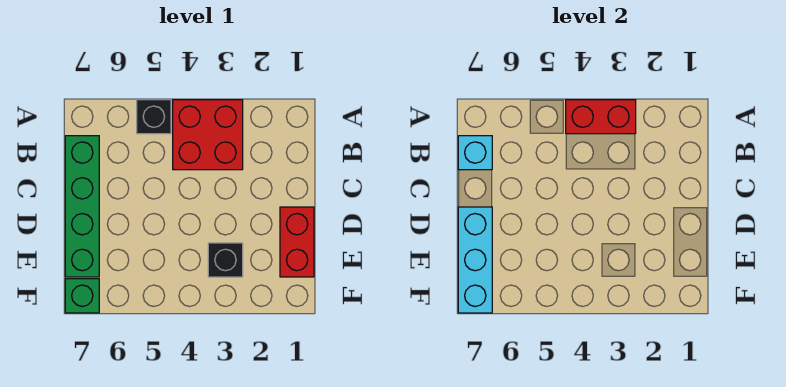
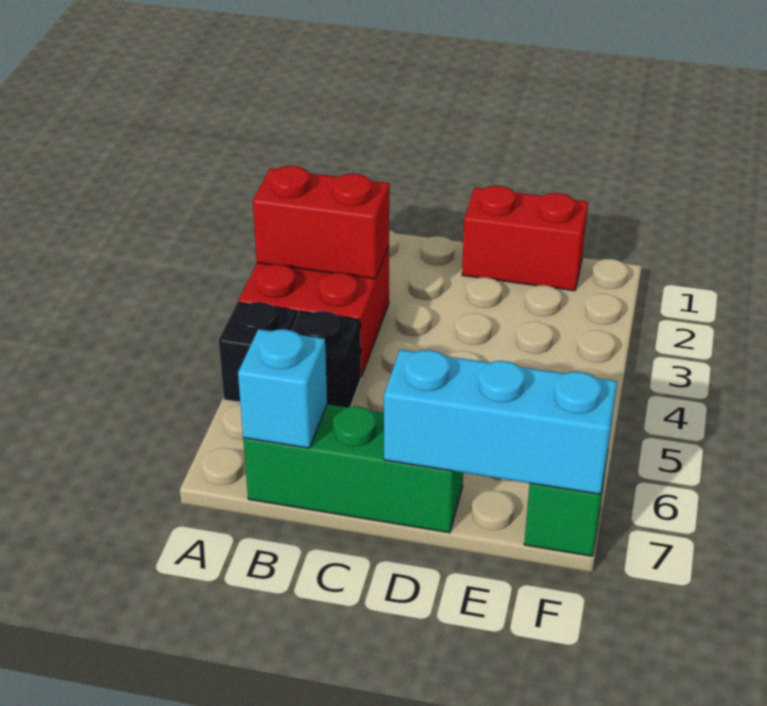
red brick A3:A4 level 2 -> red brick A3:B3 level 2
green brick B7:E7 level 1 -> green brick B7:D7 level 1
black brick E3 level 1 -> black brick B5 level 1

